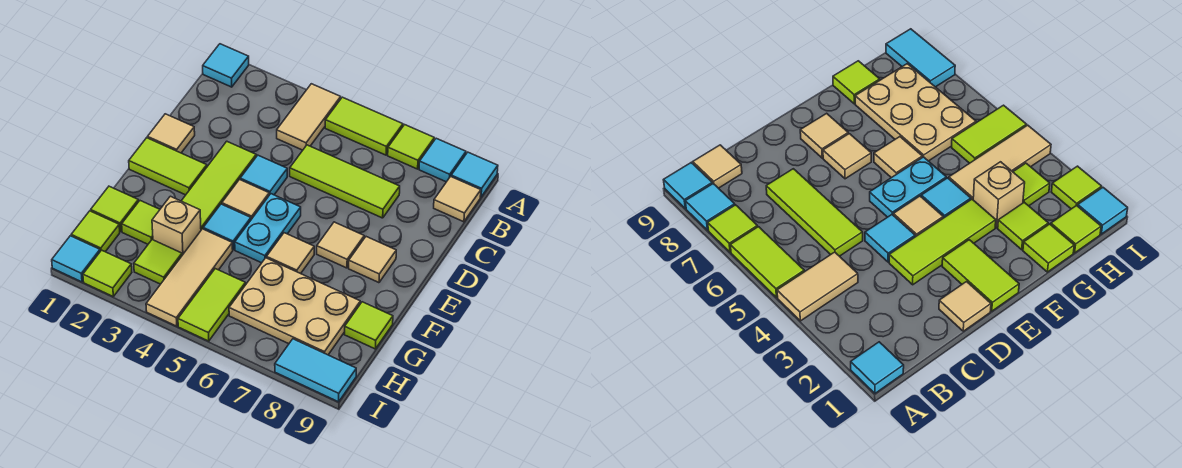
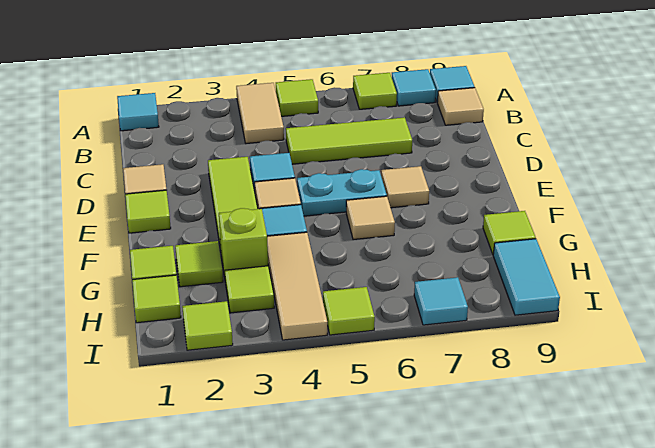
lime tile A5:A6 level 1 -> lime tile A5 level 1
lime tile E1:E2 level 1 -> lime tile E1 level 1
cyan plate E5:F5 level 1 -> cyan plate E5:E6 level 1
tan tile E8 level 1 -> none
tan brick G3 level 1 -> lime brick G3 level 1
tan plate G6:H8 level 1 -> none
lime tile H5:I5 level 1 -> lime tile I5 level 1
cyan tile I1 level 1 -> cyan tile I7 level 1
cyan tile I8:I9 level 1 -> cyan tile H9:I9 level 1

